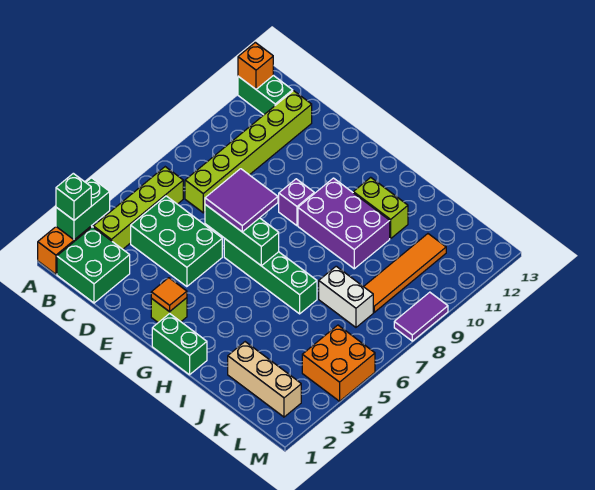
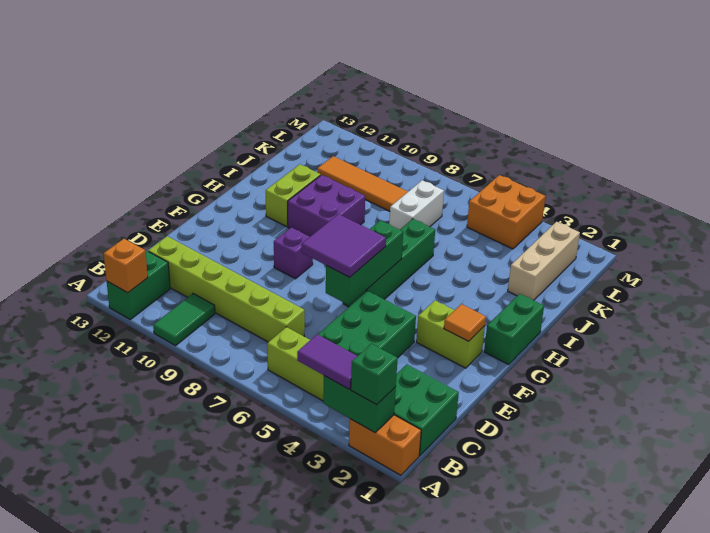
none -> green tile A10:B10 level 1
lime brick F2 level 1 -> lime brick F2:F3 level 1
purple brick G9:I10 level 1 -> purple brick H9:I10 level 1
purple tile M8:M9 level 1 -> purple tile A3:A4 level 3

